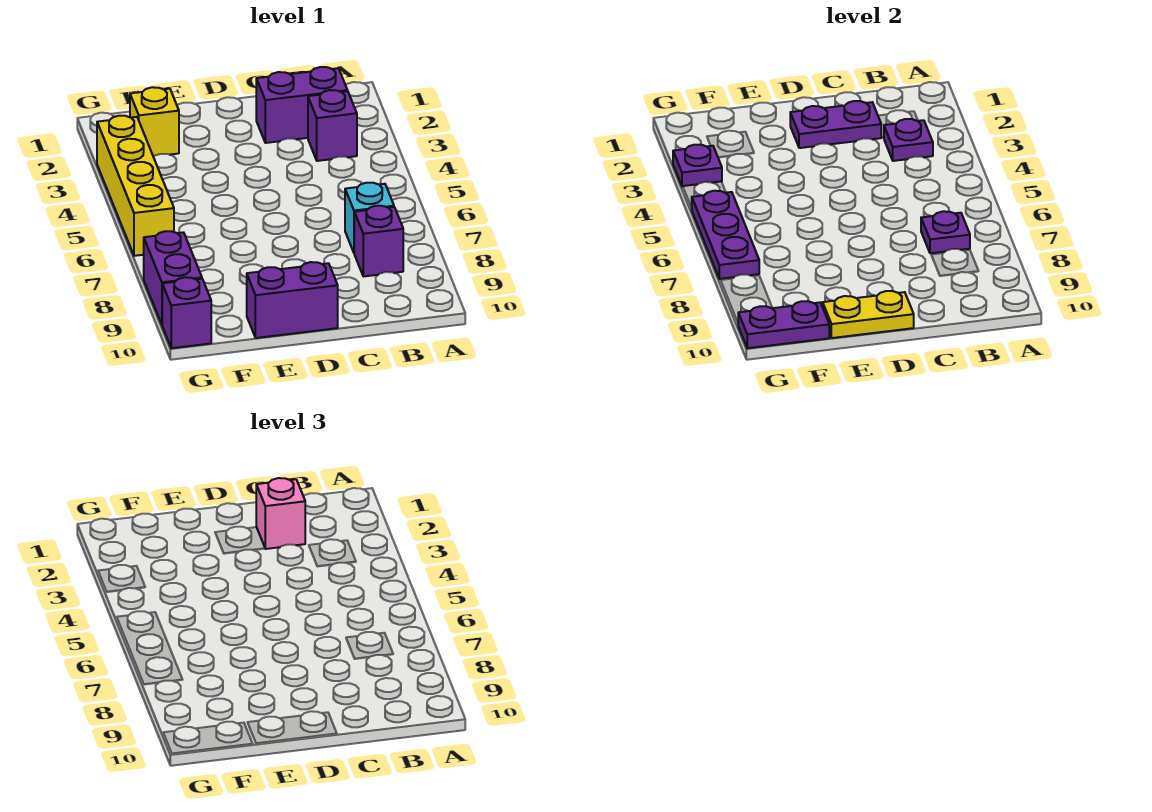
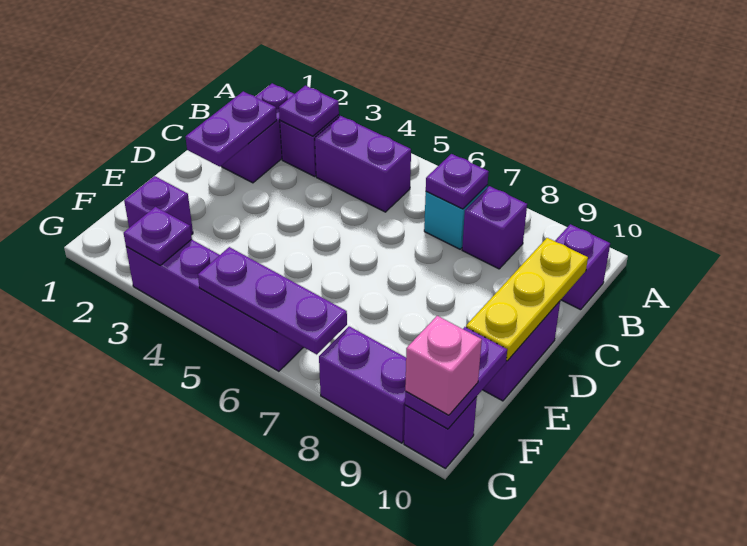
none -> purple brick B4:B5 level 1
none -> purple brick B10 level 1
pink brick C2 level 3 -> pink brick G10 level 3
yellow plate D10:E10 level 2 -> yellow plate C10:E10 level 2
yellow brick F2 level 1 -> purple brick F2 level 1
yellow brick G3:G6 level 1 -> purple brick G3:G6 level 1

